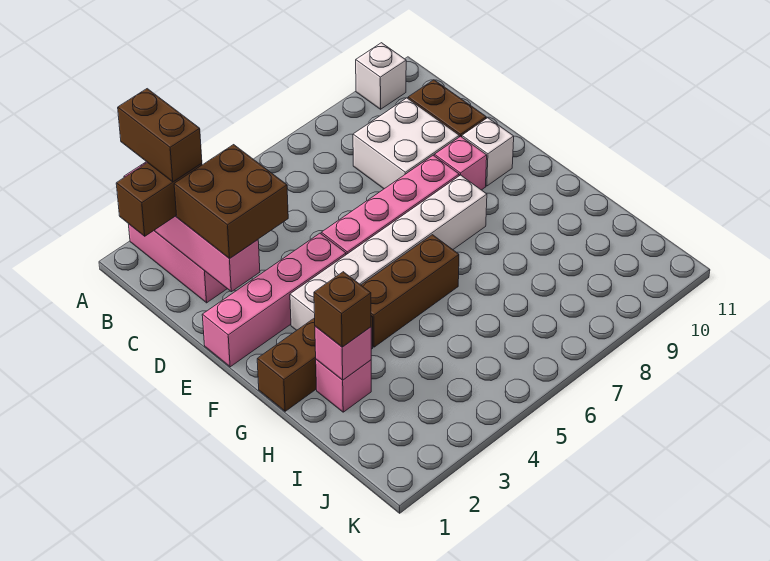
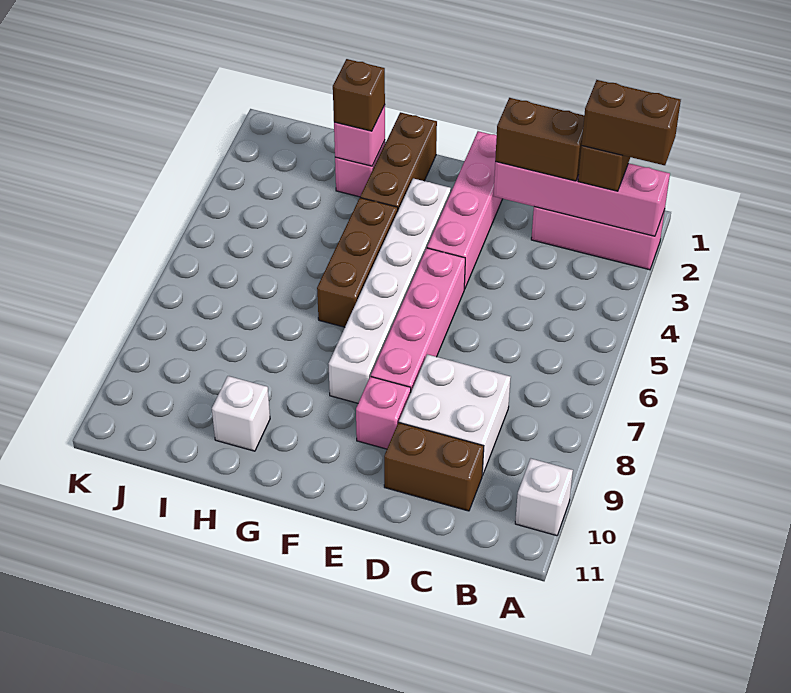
brown brick C2:D3 level 3 -> brown brick C2:D2 level 3
white brick E10 level 1 -> white brick H10 level 1

